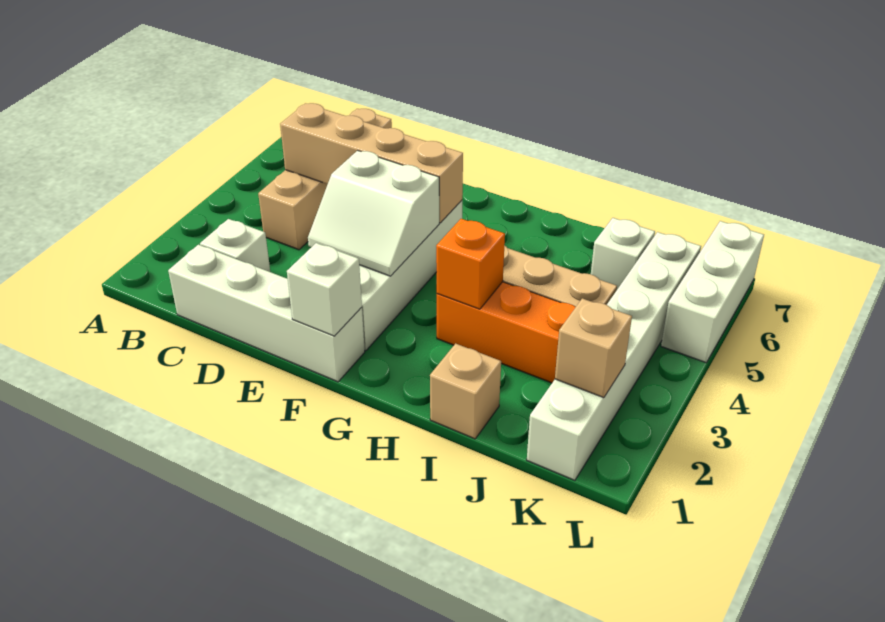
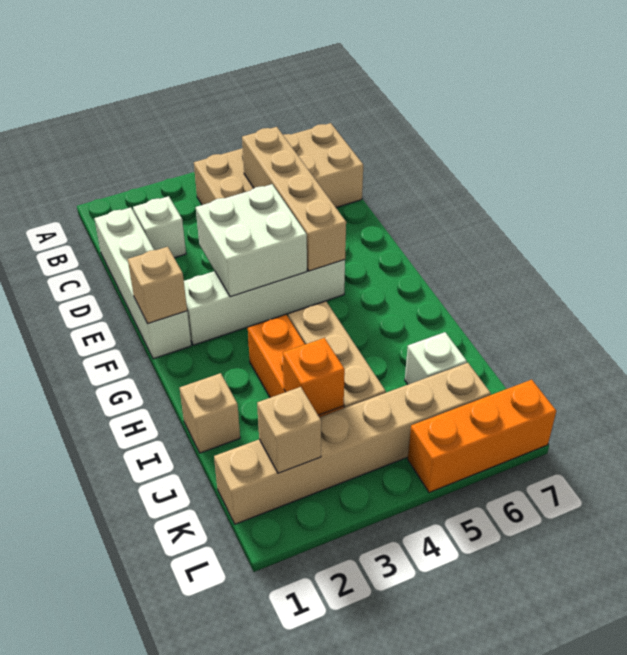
tan brick C4:C7 level 1 -> tan brick B4:C7 level 1
white slope E3:F4 level 2 top 4 -> white brick E3:F4 level 2
white brick F1 level 2 -> tan brick F1 level 2
orange brick H3 level 2 -> orange brick J3 level 2
white brick K1:K6 level 1 -> tan brick K1:K6 level 1
white brick L5:L7 level 1 -> orange brick L5:L7 level 1

